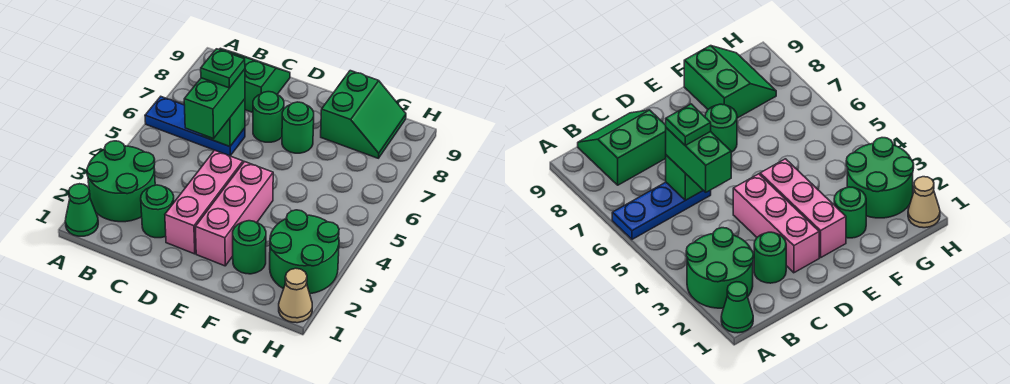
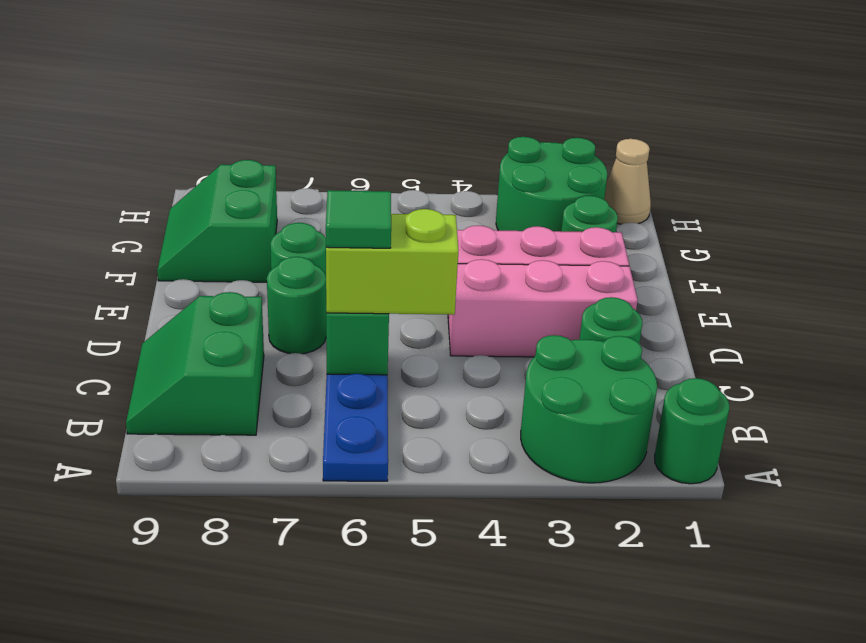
green cone A1 level 1 -> green round brick A1 level 1
green brick C5:C6 level 3 -> lime brick C5:C6 level 3
green plate C6 level 4 -> green tile C6 level 4
green slope F8:G9 level 1 top F -> green slope F8:G9 level 1 top 8

